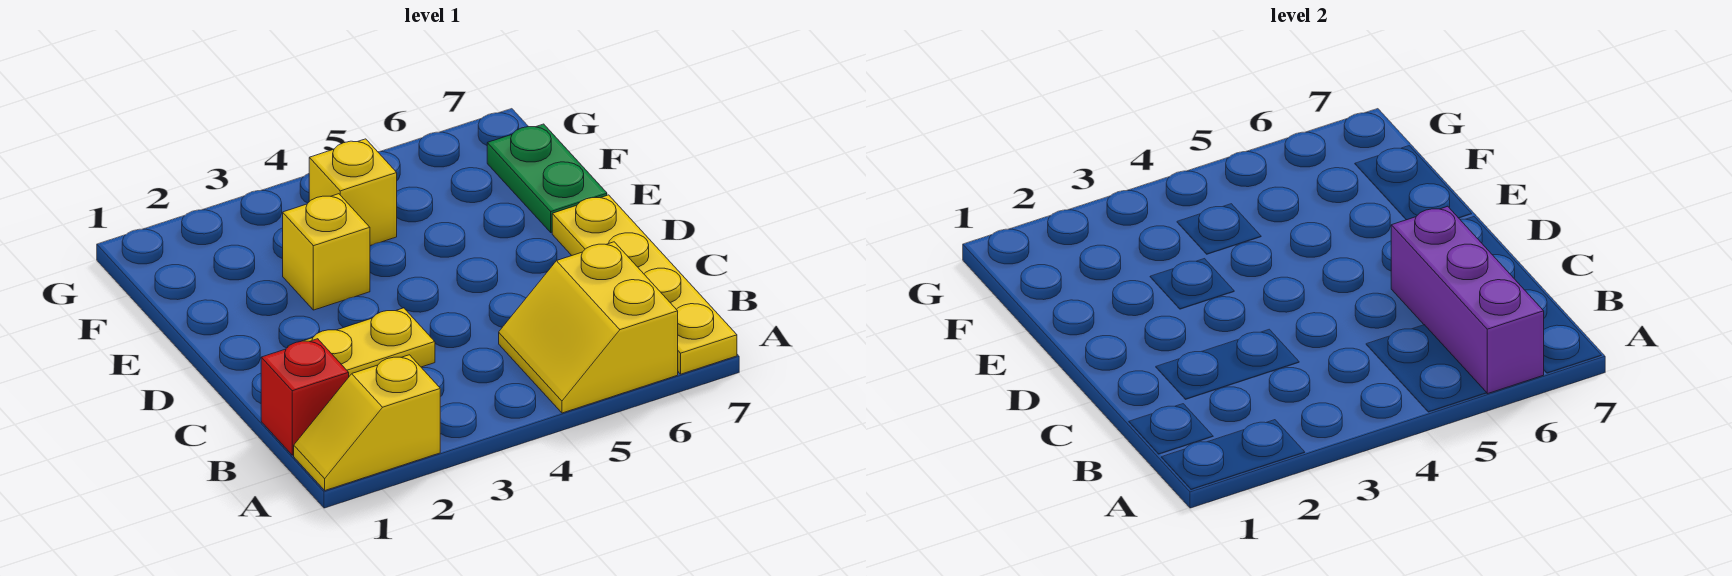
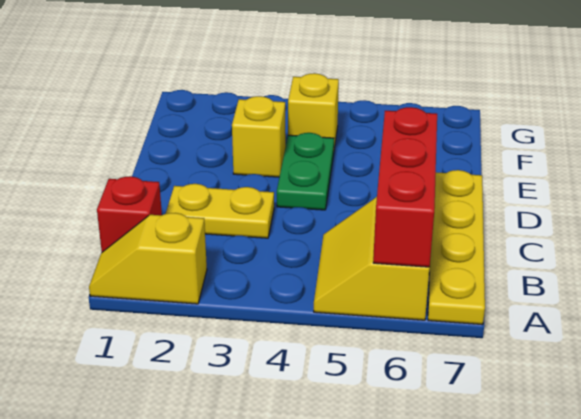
purple brick A6:C6 level 2 -> red brick A6:C6 level 2
green plate E7:F7 level 1 -> green plate D4:E4 level 1

